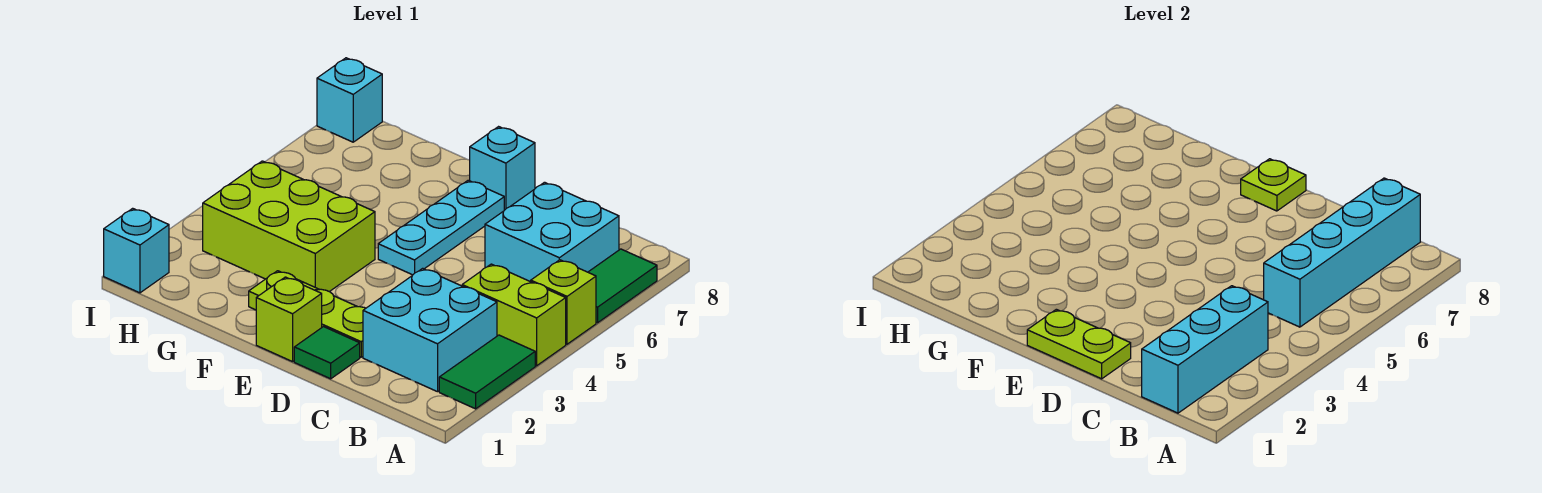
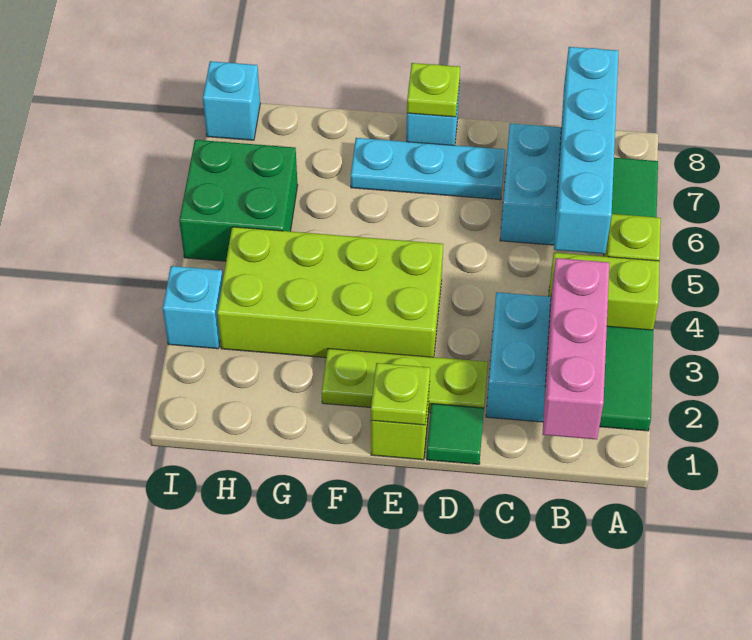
cyan brick B1:B3 level 2 -> pink brick B1:B3 level 2
lime plate D1:E1 level 2 -> lime plate E1 level 2
cyan plate E5:E7 level 1 -> cyan plate D7:F7 level 1
lime brick F3:H4 level 1 -> lime brick E3:H4 level 1
none -> green brick H5:I6 level 1
cyan brick I1 level 1 -> cyan brick I3 level 1

